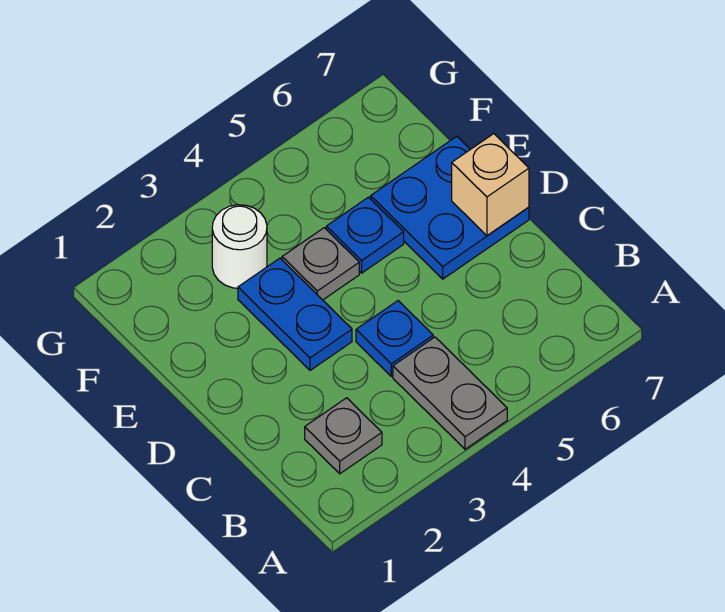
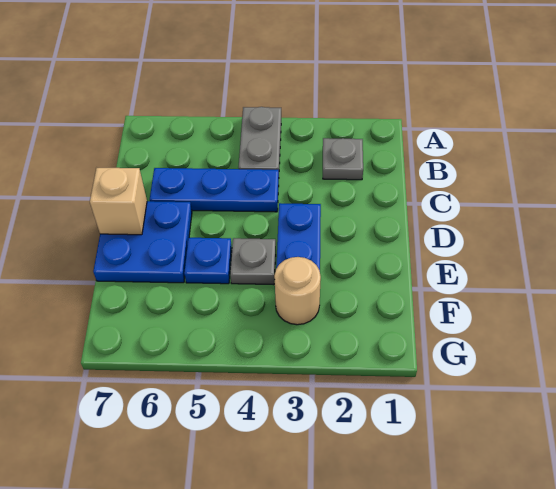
blue plate C4 level 1 -> blue plate C4:C6 level 1
white round brick F3 level 1 -> tan round brick F3 level 1

